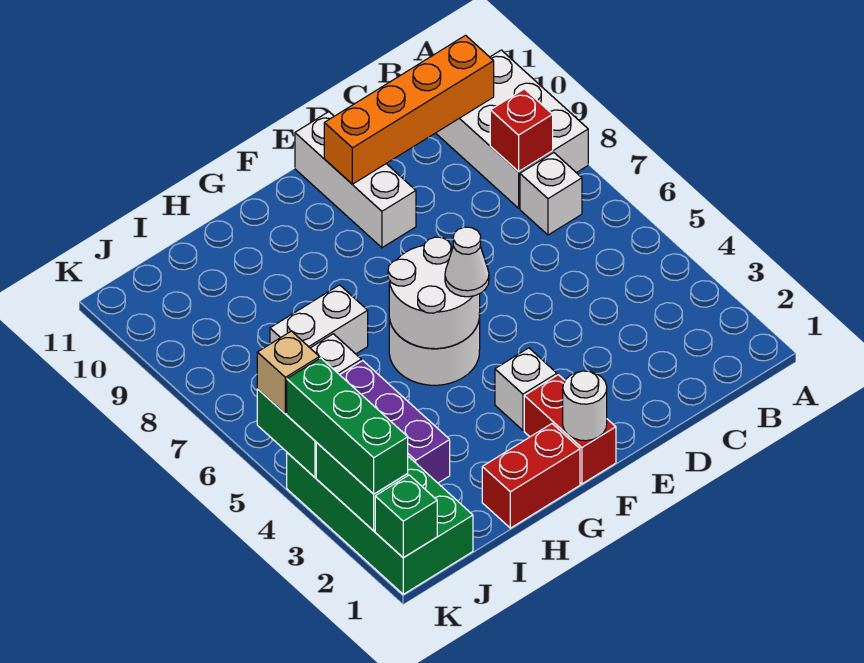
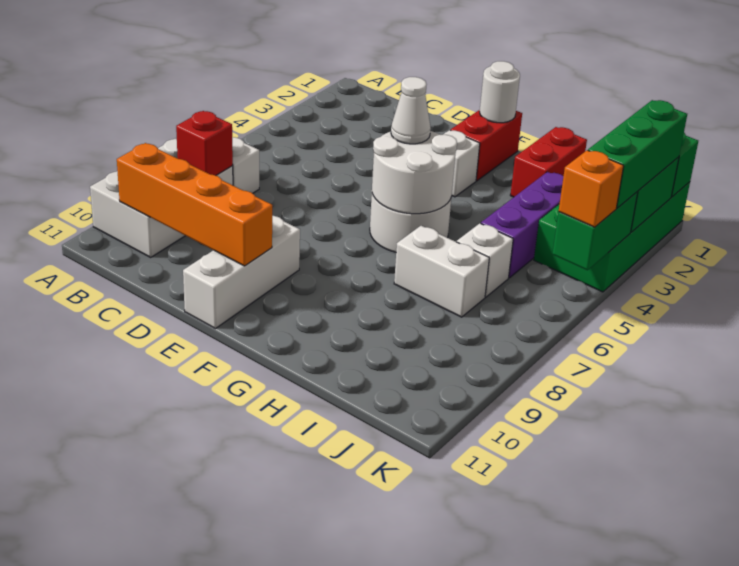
red brick G1:H1 level 1 -> red brick H1:H2 level 1
tan brick K5 level 3 -> orange brick K5 level 3

